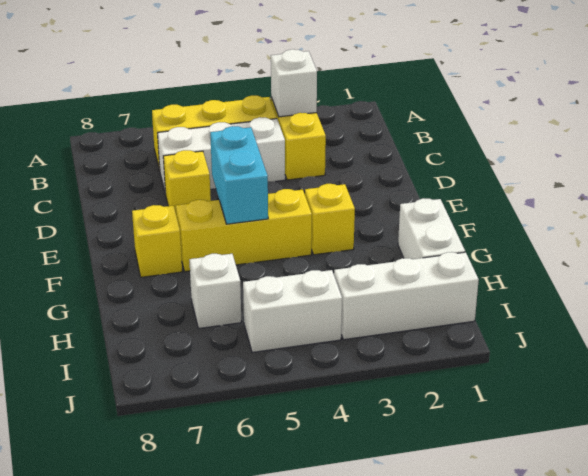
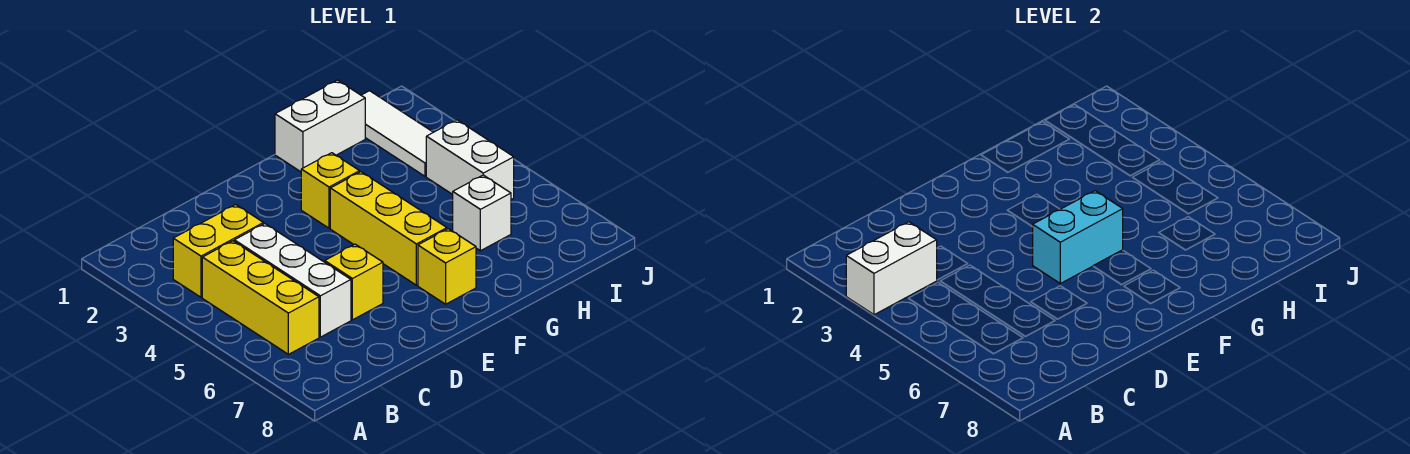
white brick B3 level 2 -> white brick A3:B3 level 2
white brick I1:I3 level 1 -> white tile I1:I3 level 1

